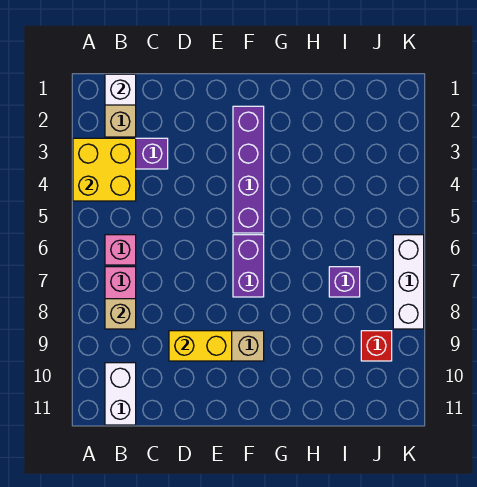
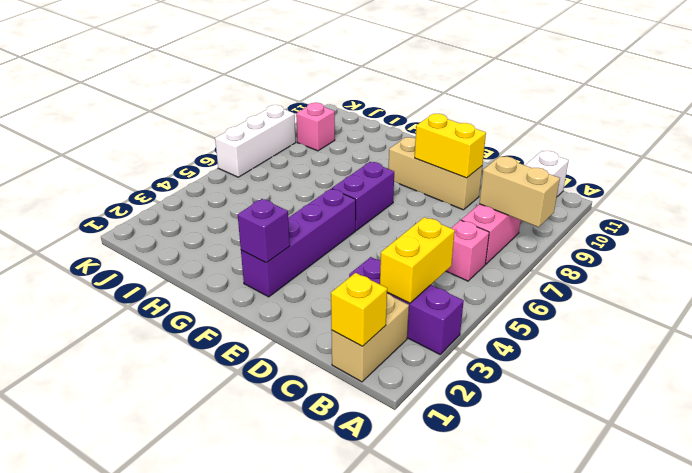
yellow brick A3:B4 level 2 -> yellow brick B3:B4 level 2
white brick B1 level 2 -> yellow brick B1 level 2
tan brick B8 level 2 -> tan brick A8:B8 level 2
purple brick I7 level 1 -> purple brick F2 level 2
red brick J9 level 1 -> pink brick J9 level 1

